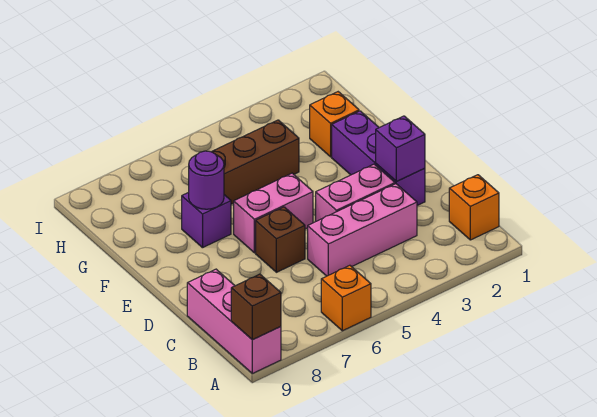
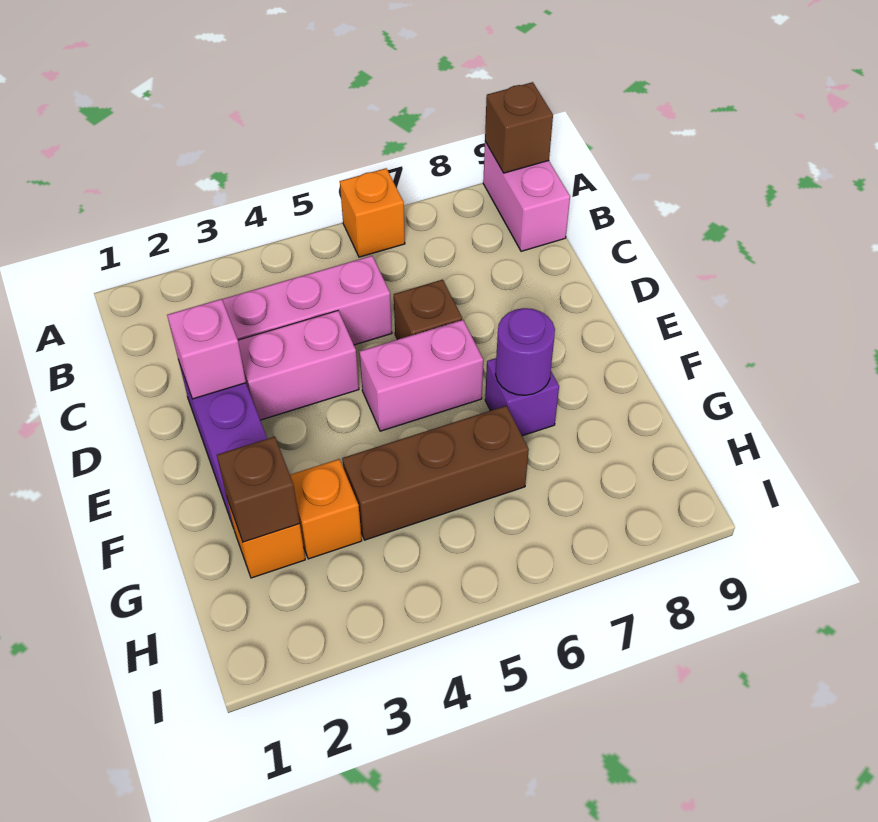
pink brick A9:C9 level 1 -> pink brick A9:B9 level 1
orange brick B1 level 1 -> orange brick G3 level 1
purple brick D2 level 2 -> pink brick D2 level 2
none -> brown brick G2 level 2

